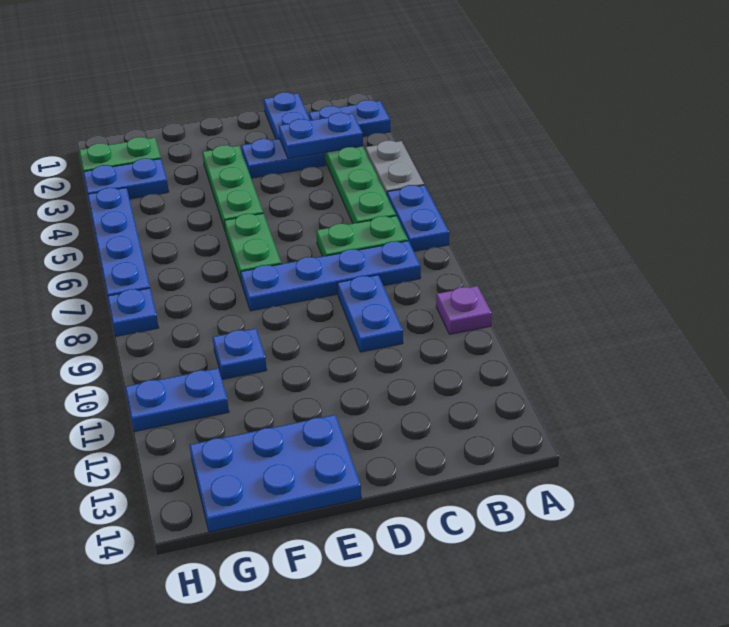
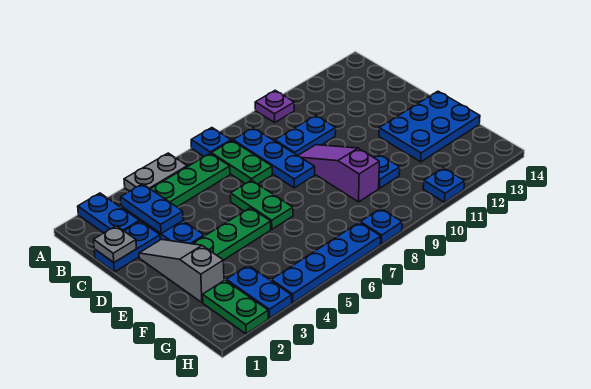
blue plate A6:A7 level 1 -> blue plate A7 level 1
blue plate B8:E8 level 1 -> blue plate B8:D8 level 1
none -> grey plate C1 level 2
none -> grey slope D2:F2 level 1 top F
none -> purple slope D9:F9 level 1 top F
green plate E6:E7 level 1 -> green plate D6:E6 level 1
blue plate E13:G14 level 1 -> blue plate E12:F14 level 1
blue plate G11:H11 level 1 -> blue plate H11 level 1

